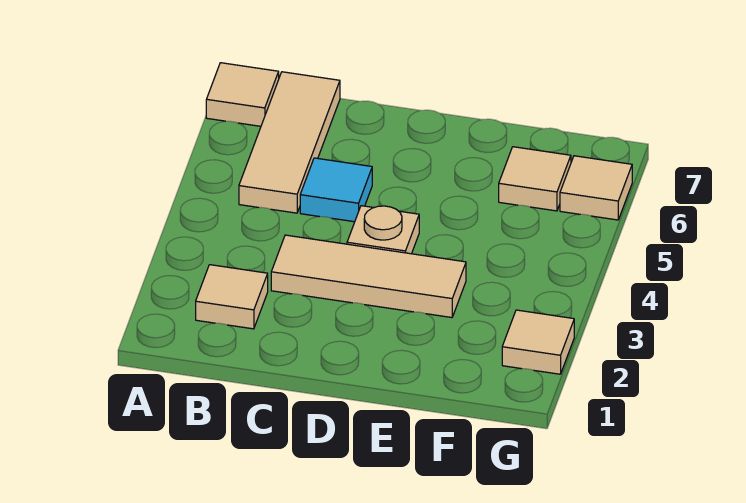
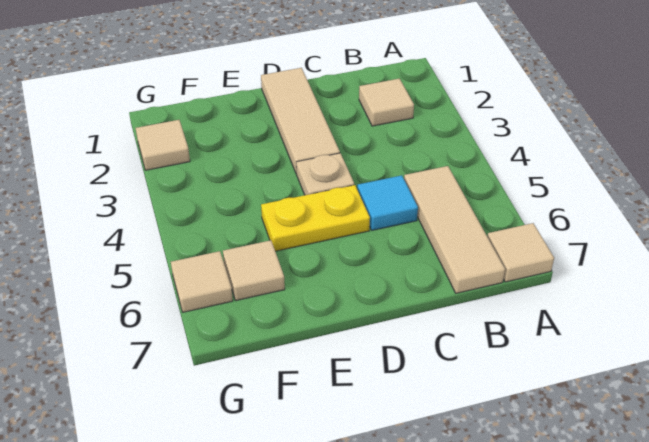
tan tile C3:E3 level 1 -> tan tile D1:D3 level 1
none -> yellow plate D5:E5 level 1

